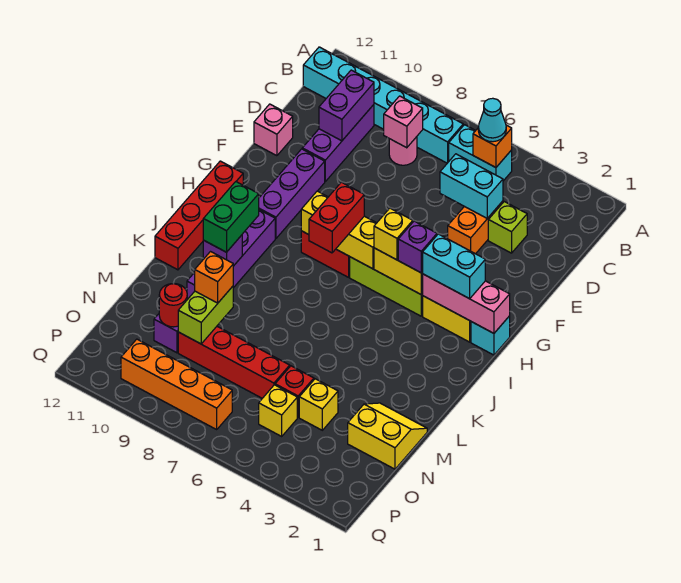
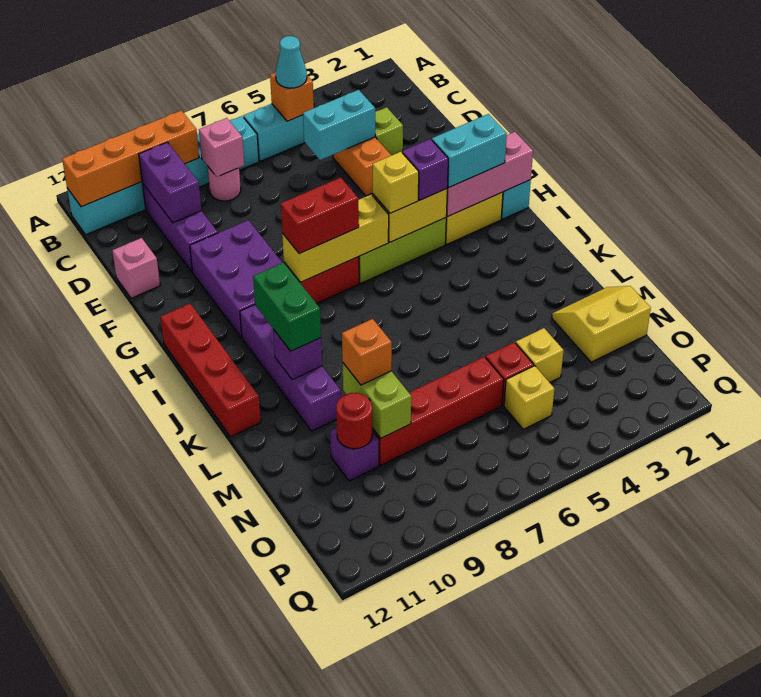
purple brick F10:H10 level 1 -> purple brick F9:H10 level 1
red brick H7:I7 level 3 -> red brick H7:H8 level 3
orange brick P7:P10 level 1 -> orange brick B9:B12 level 2

